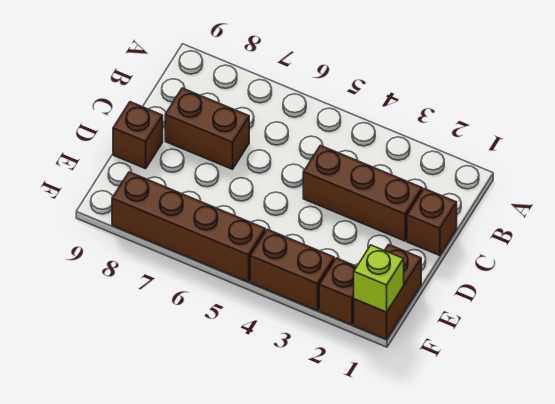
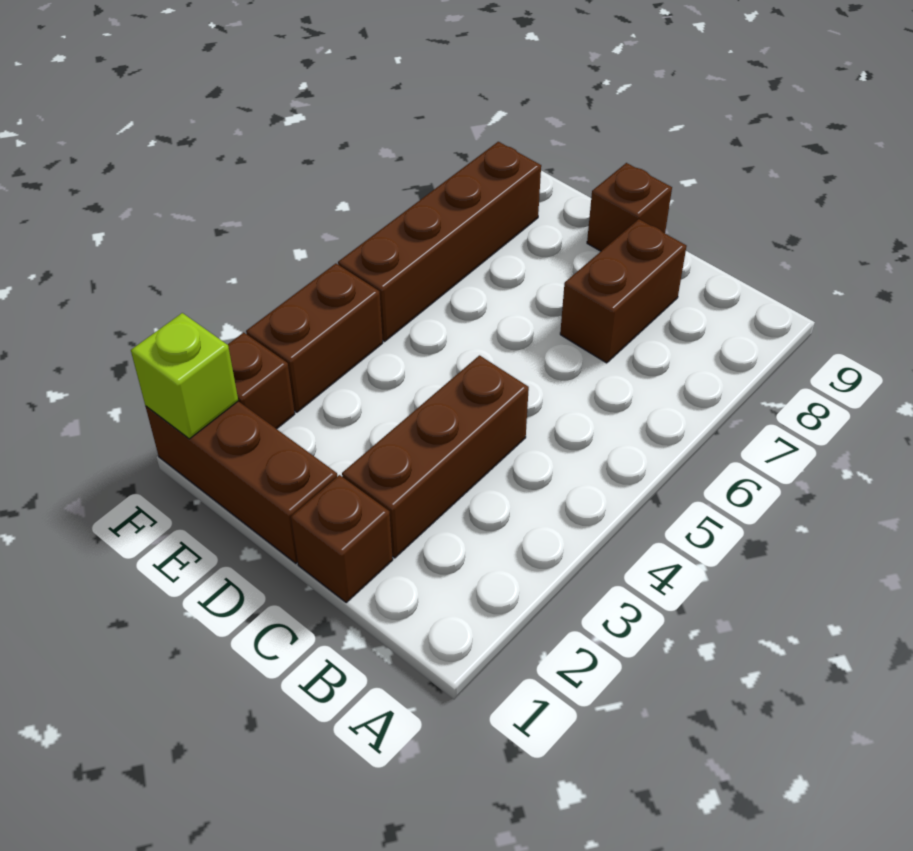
brown brick E1:F1 level 1 -> brown brick D1:F1 level 1

